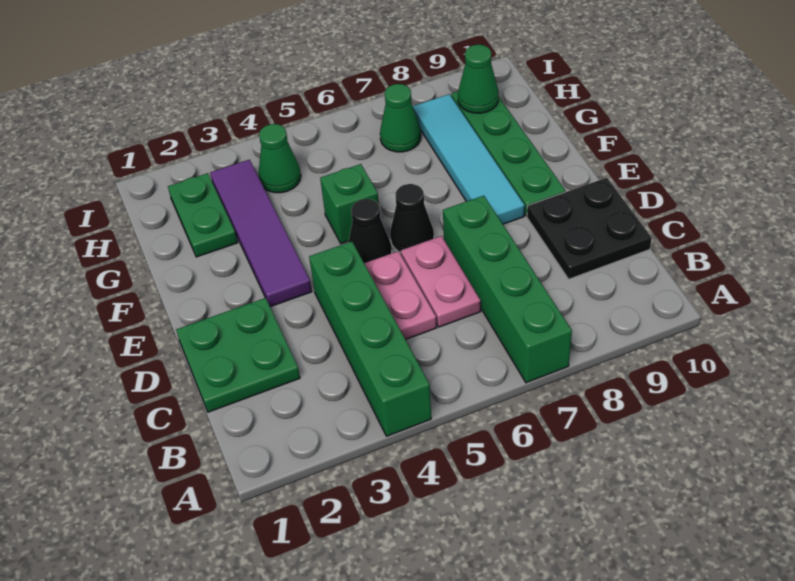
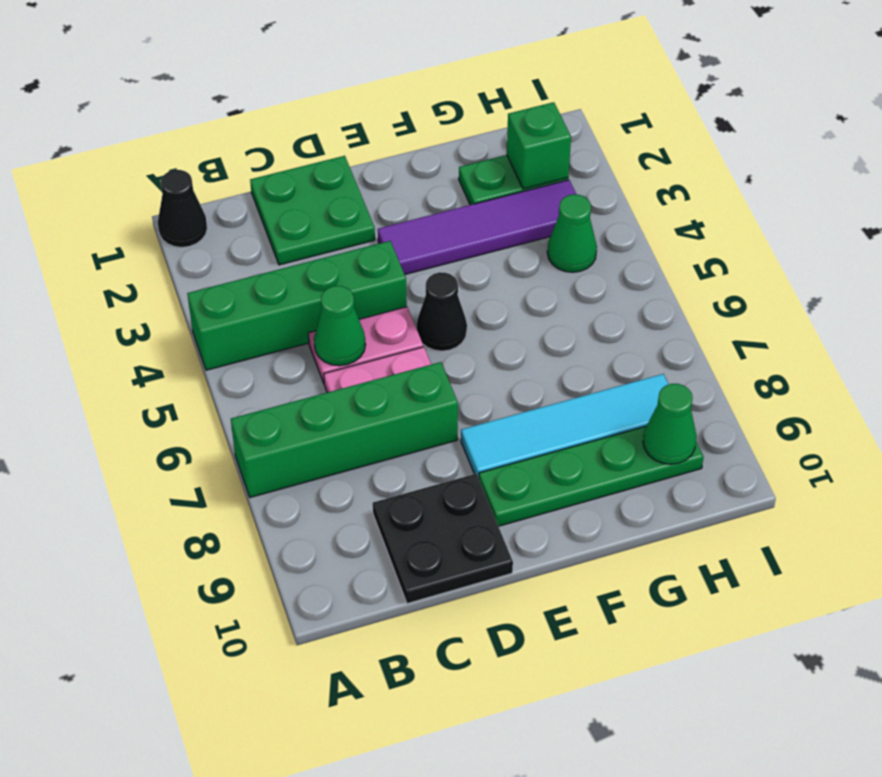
black cone E6 level 1 -> black cone A1 level 1
green brick F5 level 1 -> green brick H2 level 2
green cone H7 level 1 -> green cone C5 level 2

